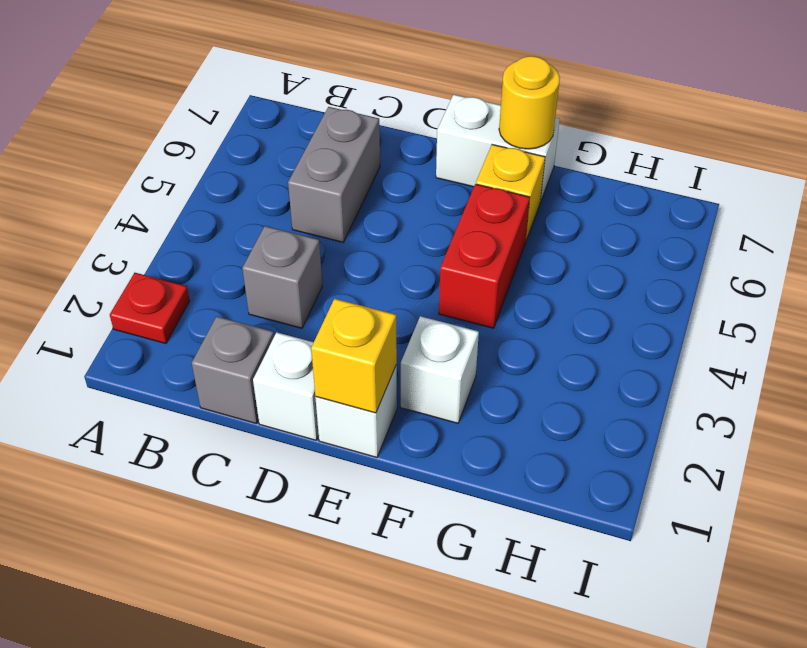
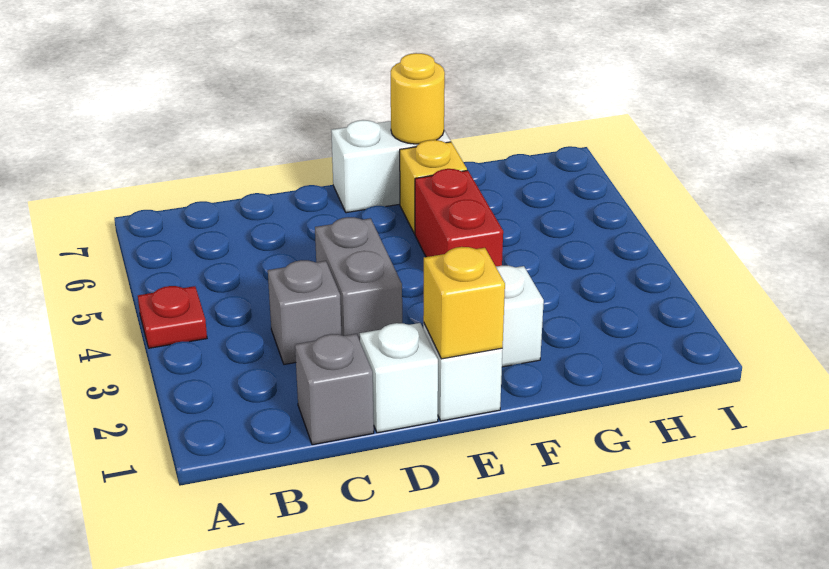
red plate A2 level 1 -> red plate A4 level 1
grey brick C5:C6 level 1 -> grey brick D3:D4 level 1

